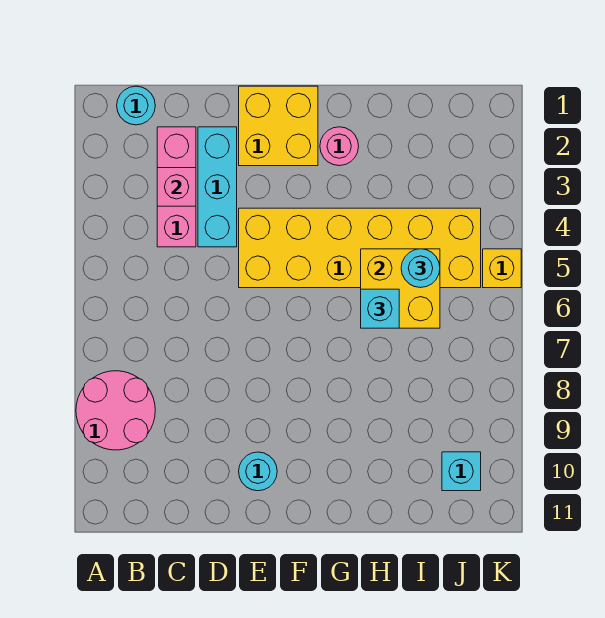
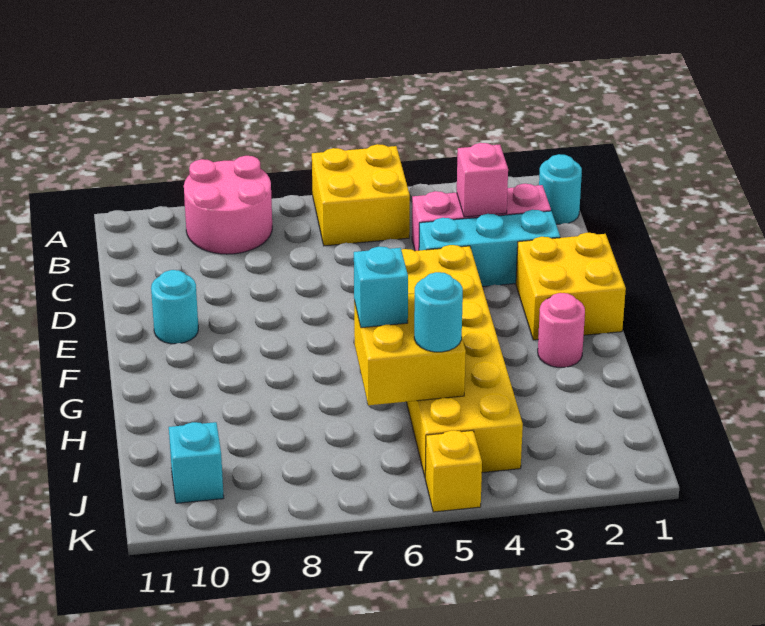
none -> yellow brick A5:B6 level 1

